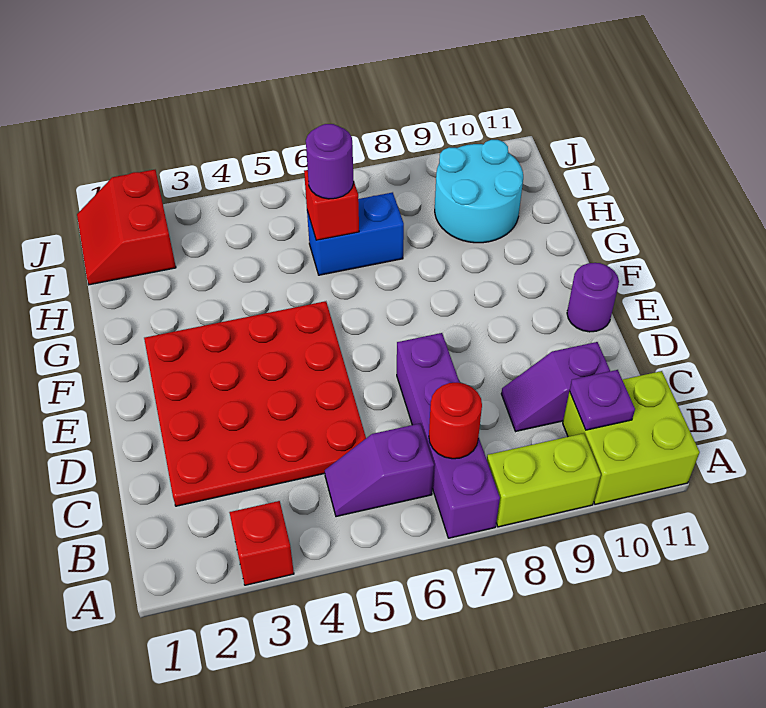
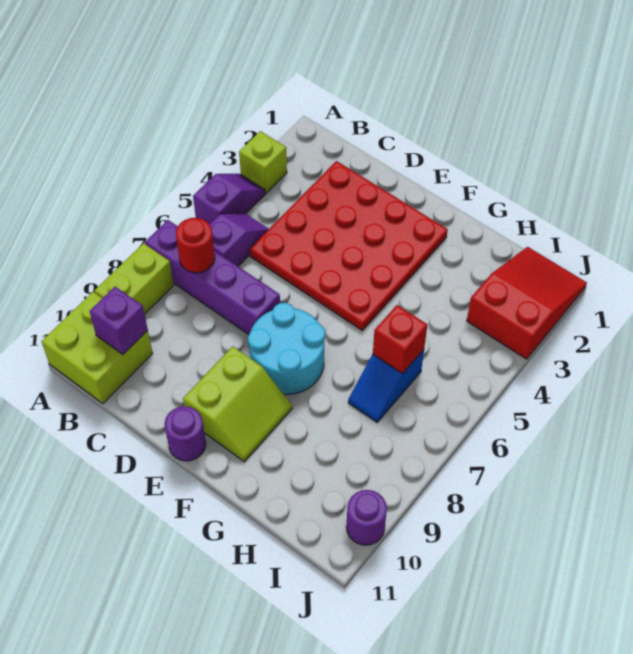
red brick A3 level 1 -> lime brick A3 level 1
purple plate B10 level 2 -> purple brick B10 level 2
purple slope C9:C10 level 1 top 10 -> purple slope A4:A5 level 1 top 5
none -> lime slope E9:F10 level 1 top E
blue brick H6:H7 level 1 -> blue slope H6:H7 level 1 top 6
purple round brick H6 level 3 -> purple round brick J10 level 1
cyan round brick H9:I10 level 1 -> cyan round brick E7:F8 level 1
red slope I1:J2 level 1 top 2 -> red slope I1:J3 level 1 top 3

